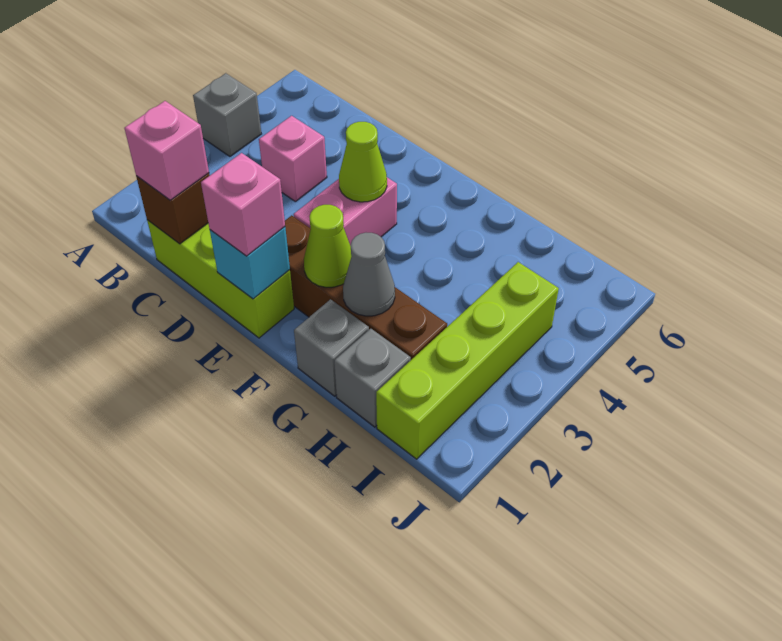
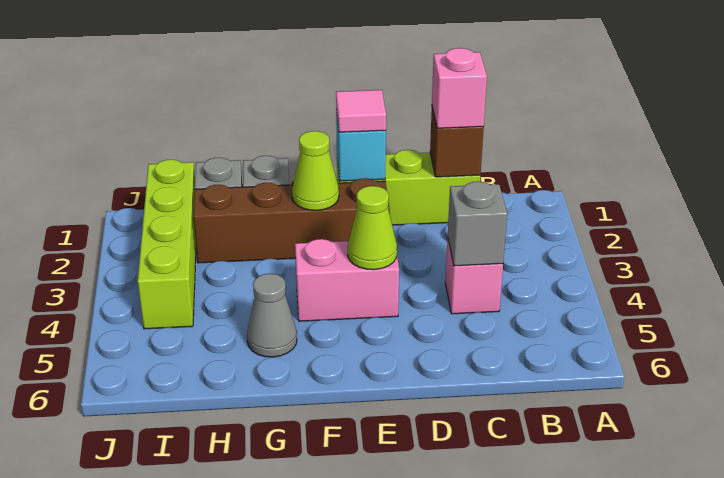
grey brick A4 level 1 -> grey brick C4 level 2
pink brick E1 level 3 -> pink tile E1 level 3
pink brick E3:E4 level 1 -> pink brick E4:F4 level 1
grey cone G2 level 2 -> grey cone G5 level 1

